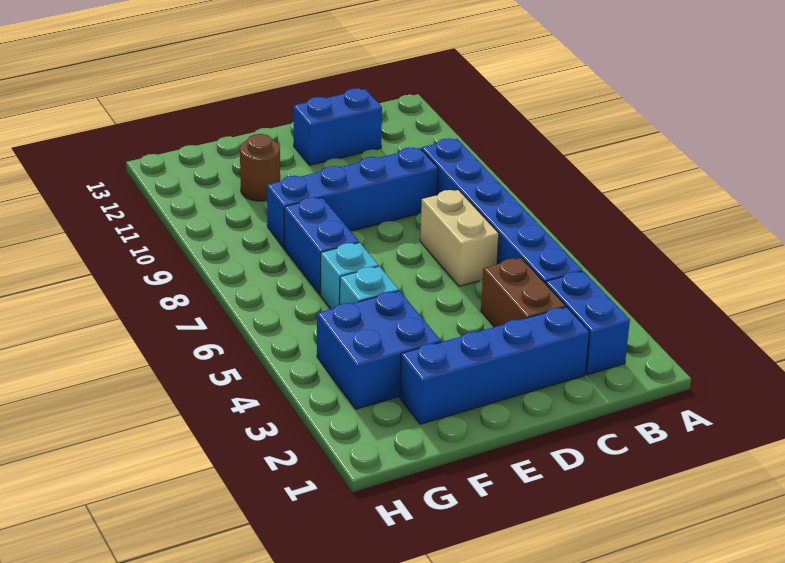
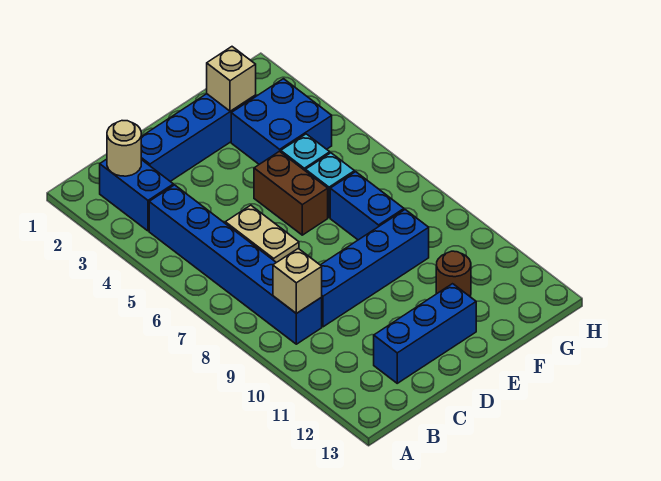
none -> tan round brick B2 level 2
none -> tan brick B9 level 2
brown brick C3:C4 level 1 -> brown brick E5:E6 level 1
blue brick C12:D12 level 1 -> blue brick C12:E12 level 1
none -> tan brick F2 level 2

